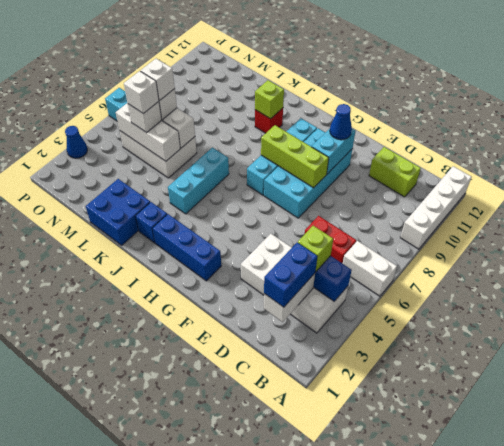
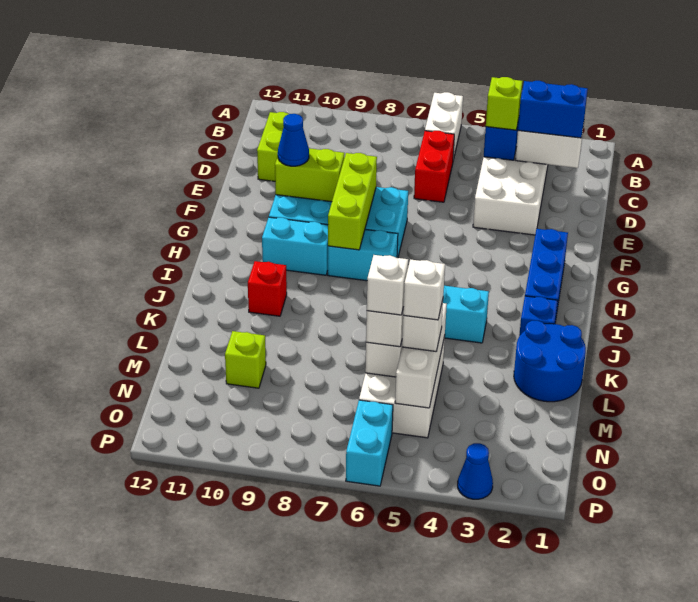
white brick A9:A12 level 1 -> none
cyan brick F9:F10 level 2 -> lime brick F9:F10 level 2
lime brick J10 level 2 -> lime brick M10 level 1
blue brick K1:L2 level 1 -> blue round brick K1:L2 level 1

